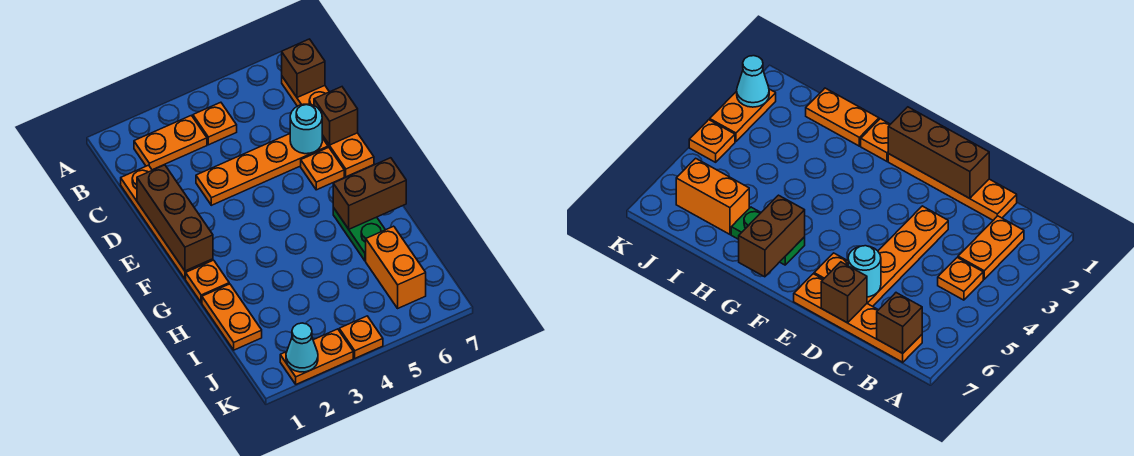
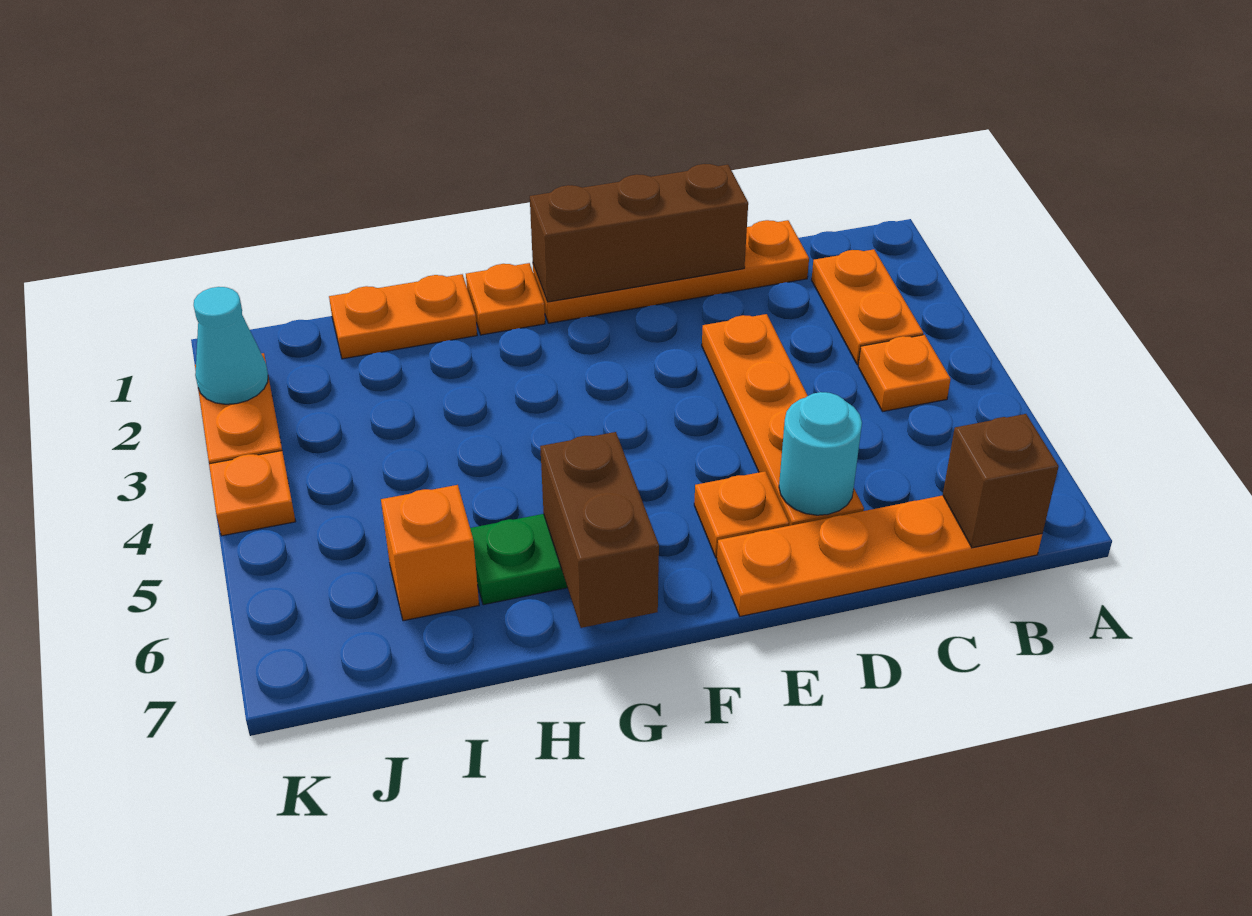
brown brick D7 level 2 -> none
orange brick I6:J6 level 1 -> orange brick I6 level 1

